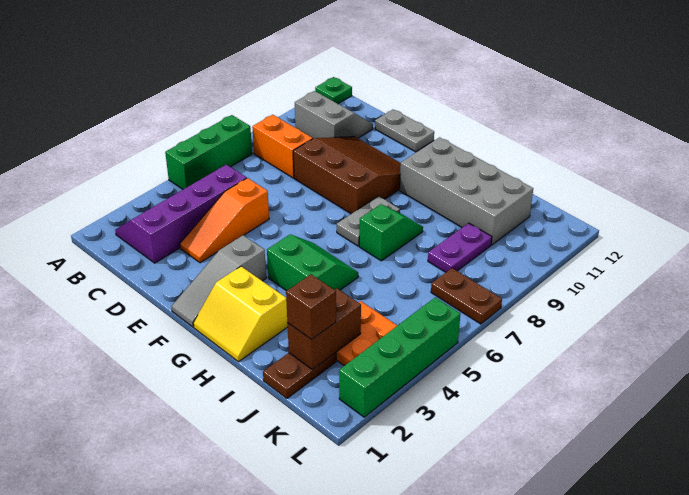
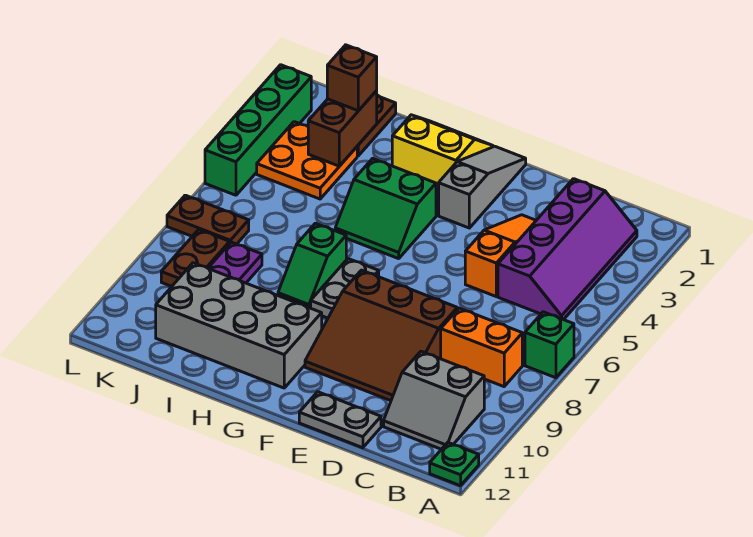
green brick A5:A7 level 1 -> green brick A7 level 1
none -> brown plate K8:K9 level 1

